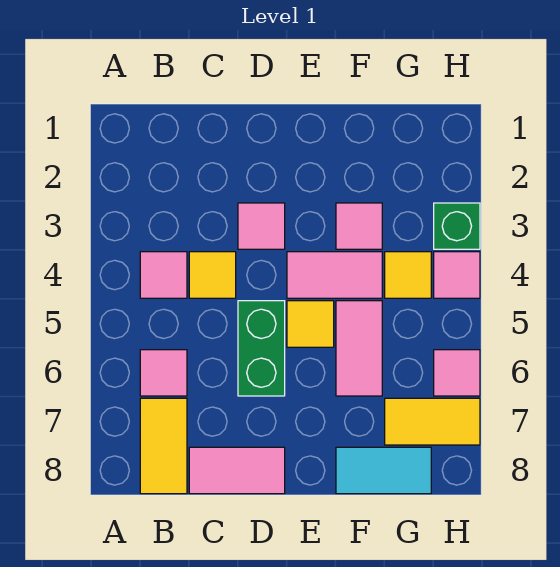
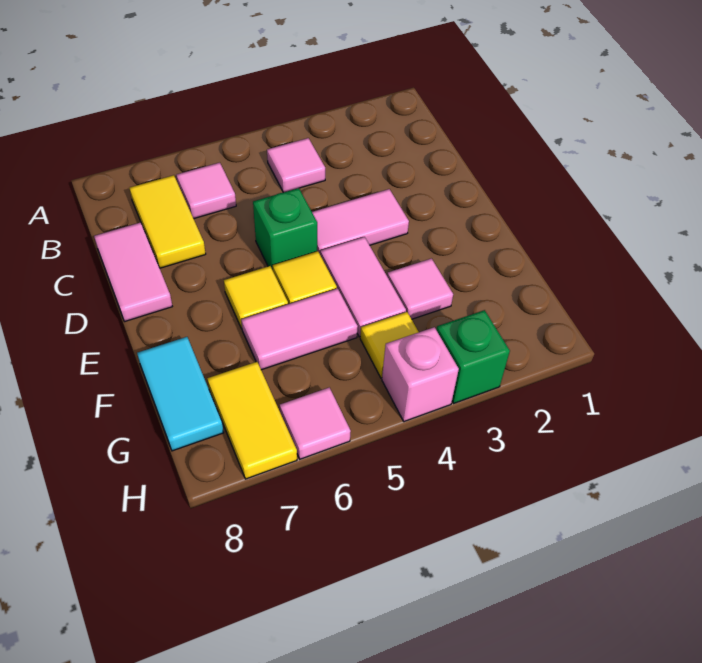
yellow tile B7:B8 level 1 -> yellow tile B7:C7 level 1
yellow tile C4 level 1 -> yellow tile E6 level 1
pink tile D3 level 1 -> pink tile D3:D4 level 1
green brick D5:D6 level 1 -> green brick D5 level 1
pink tile H4 level 1 -> pink brick H4 level 1

